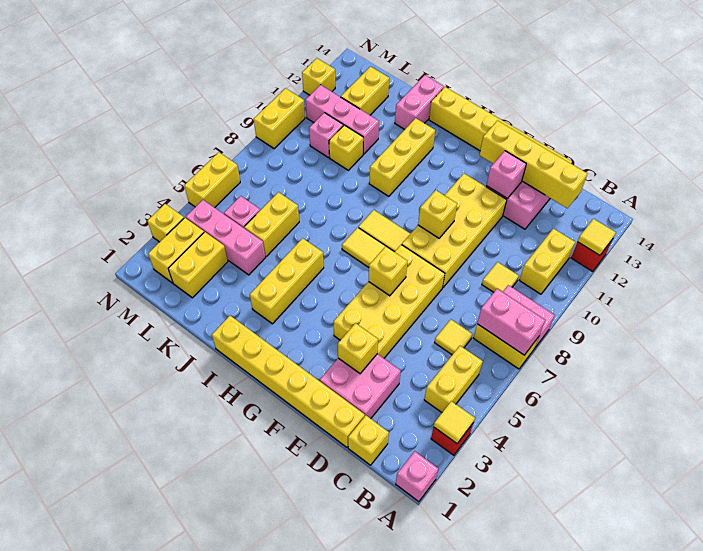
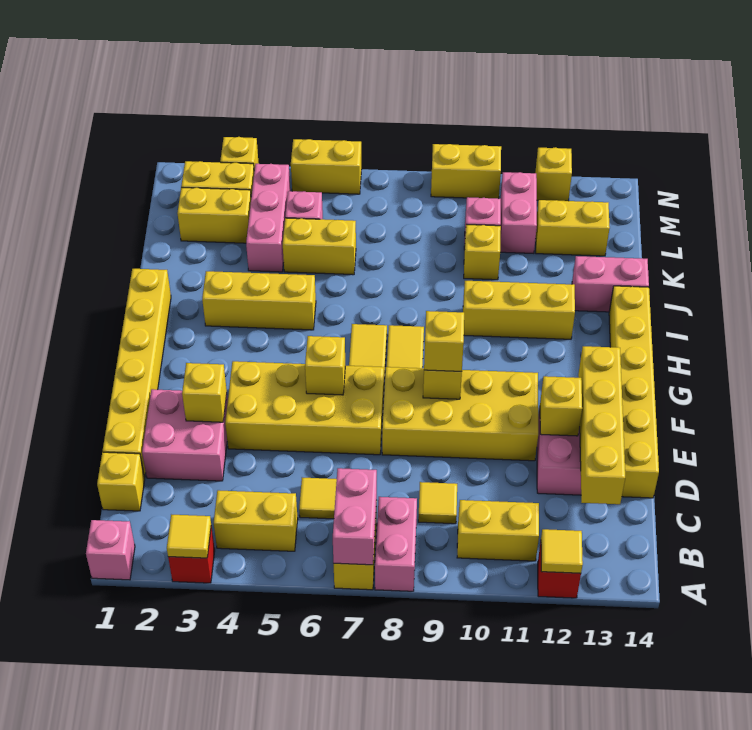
pink brick E12 level 2 -> yellow brick E12 level 2
none -> yellow brick F9 level 3
pink brick K11:M11 level 1 -> pink brick L11:M11 level 1

